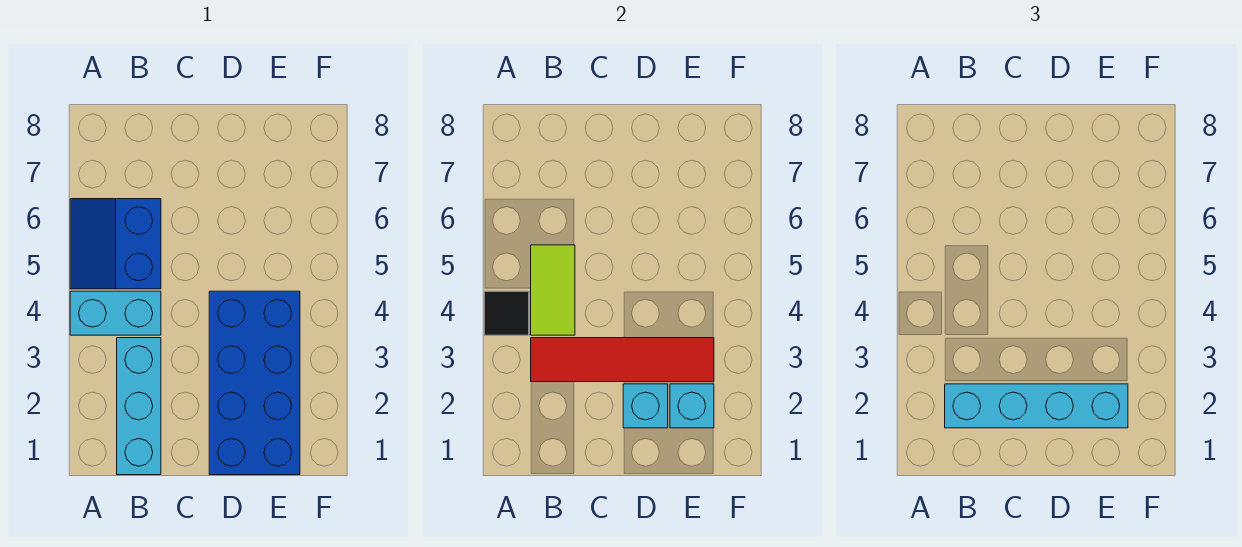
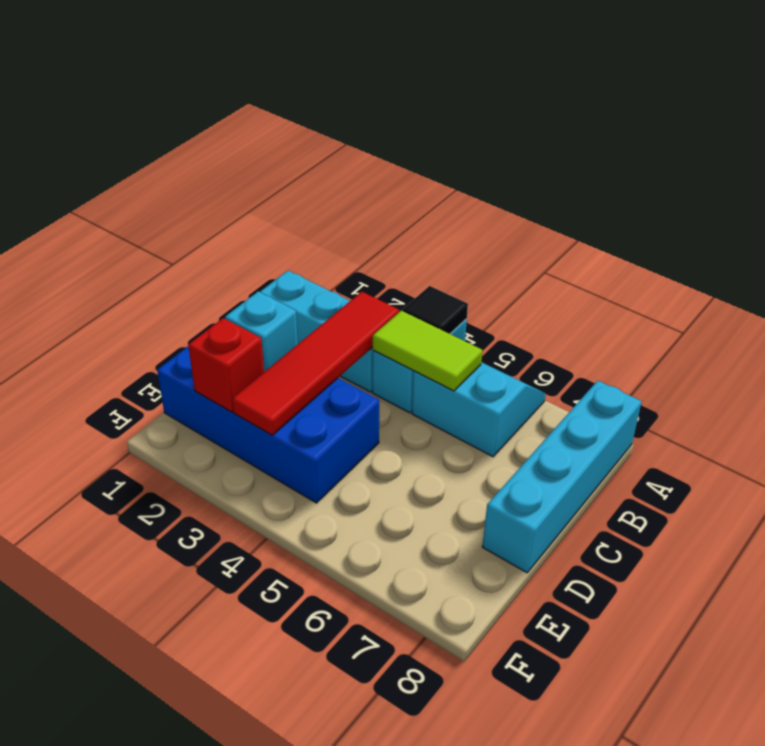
blue slope A5:B6 level 1 top B -> cyan slope A5:B6 level 1 top B
cyan brick B2:E2 level 3 -> cyan brick A8:D8 level 1
cyan brick E2 level 2 -> red brick E2 level 2

